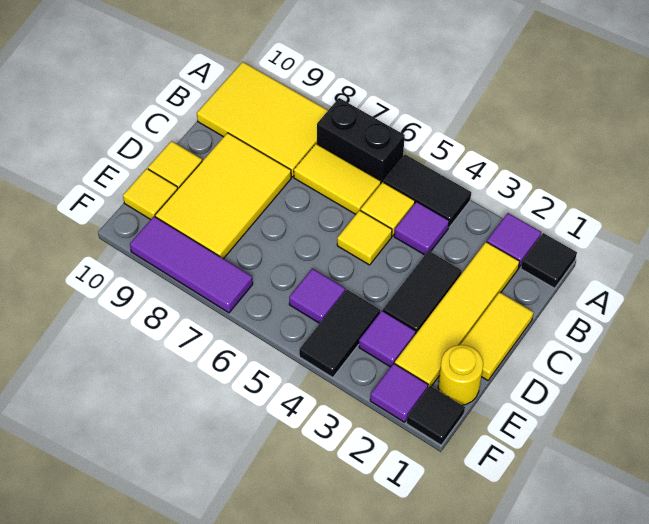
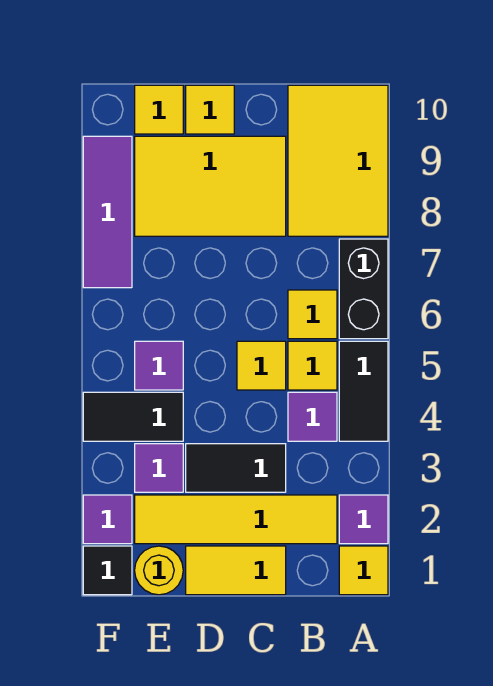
black tile A1 level 1 -> yellow tile A1 level 1
yellow tile B6:B7 level 1 -> yellow tile B6 level 1

